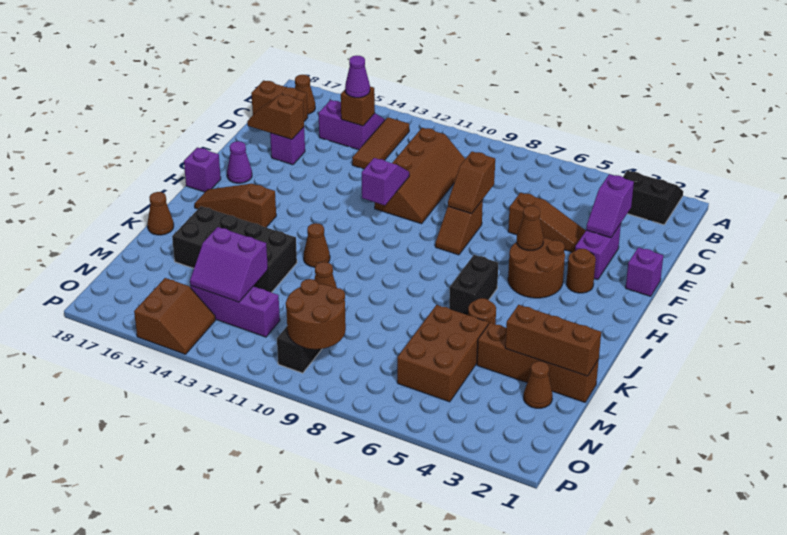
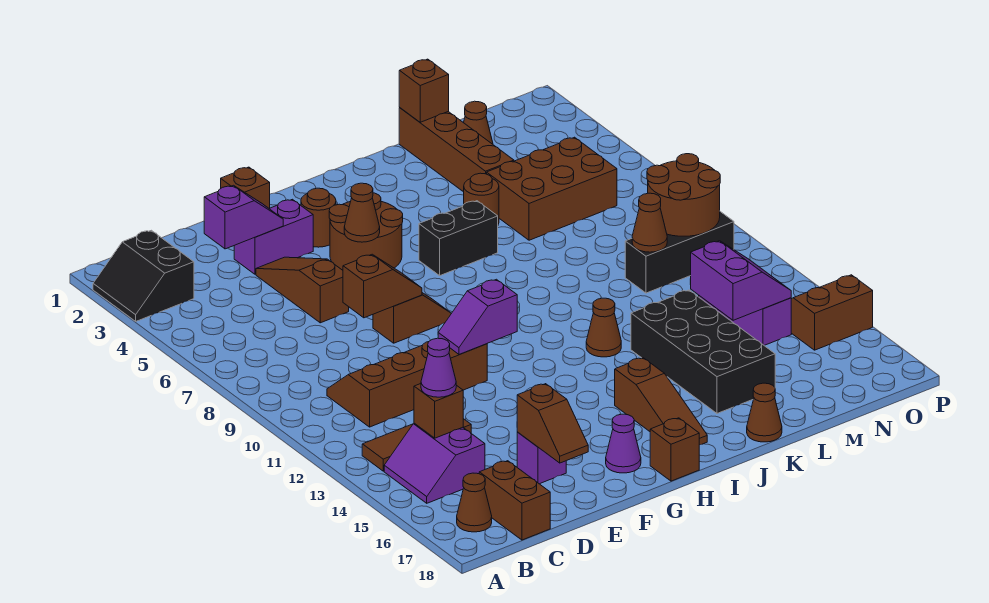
purple brick F1 level 1 -> brown brick F1 level 1
purple brick H18 level 1 -> brown brick H18 level 1
brown brick L1:L3 level 2 -> brown brick L1 level 2

